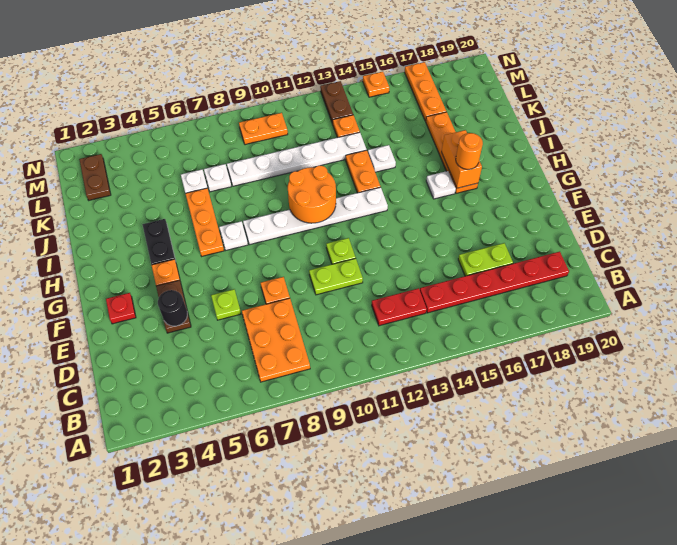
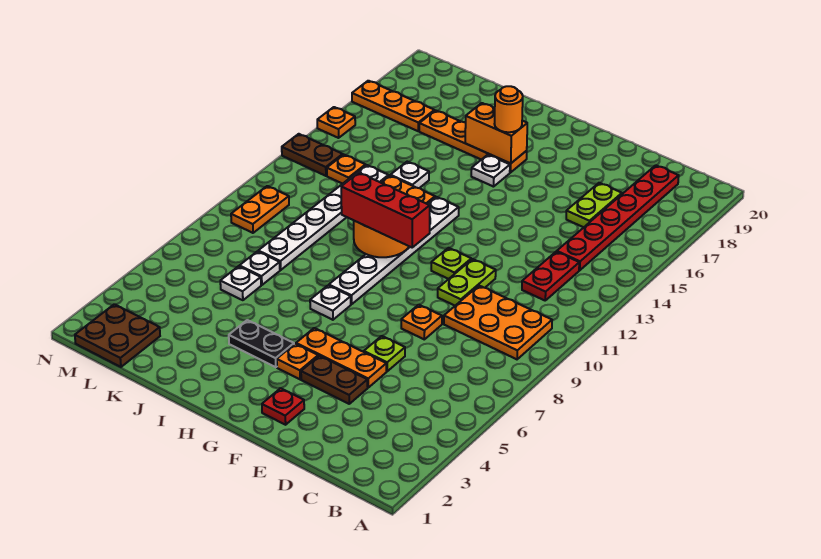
orange plate B7:D8 level 1 -> orange plate B9:D10 level 1
black round brick E4 level 2 -> none
none -> red brick G10:I10 level 3
orange plate H6:J6 level 1 -> orange plate E5:G5 level 1
brown plate L2:M2 level 1 -> brown plate L1:M2 level 1

